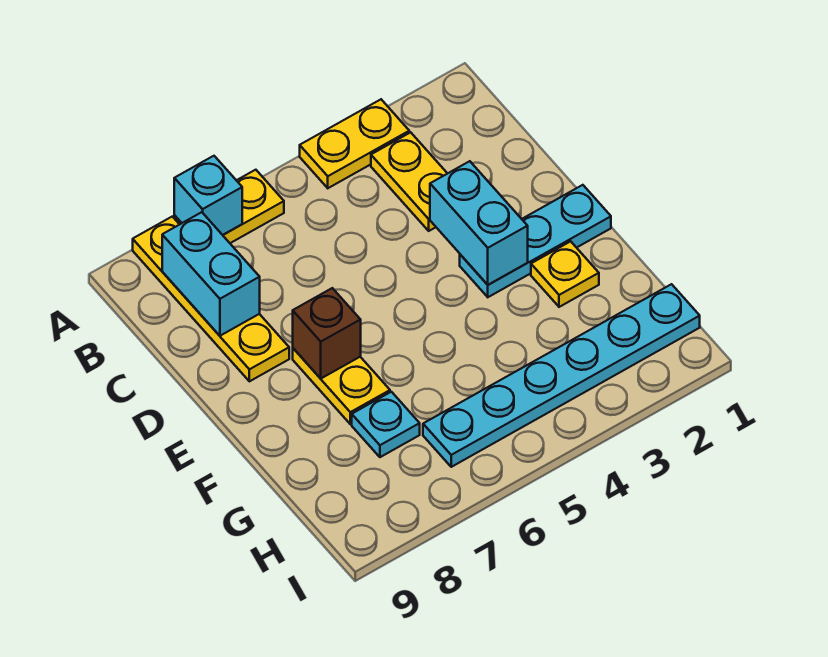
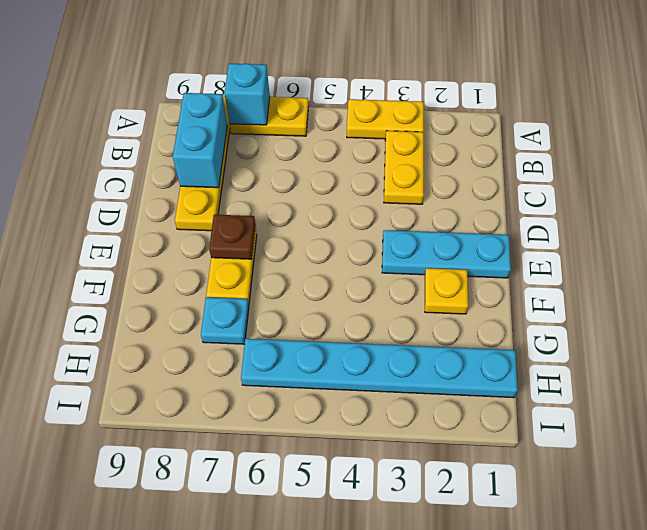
cyan brick D3:E3 level 2 -> none
brown brick E7 level 2 -> brown plate E7 level 2

